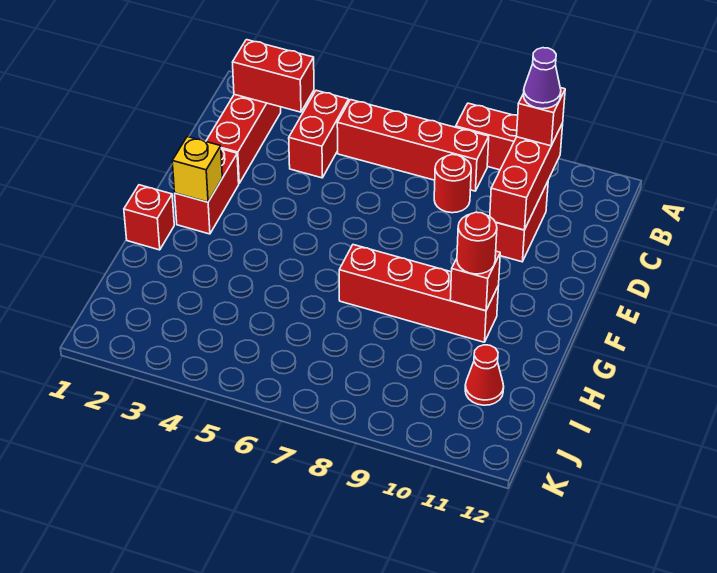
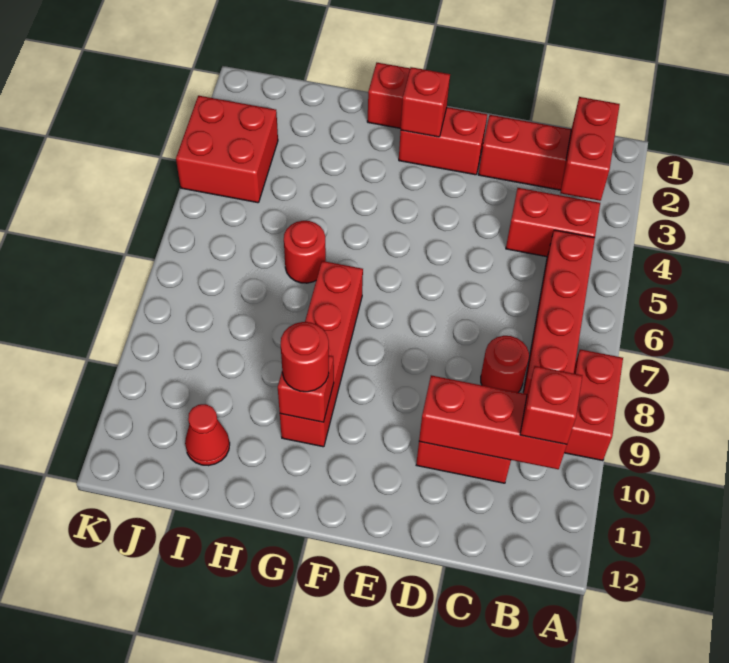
purple cone B10 level 4 -> none
yellow brick F2 level 2 -> red brick F2 level 2
none -> red round brick H6 level 1
none -> red brick J3:K4 level 1

